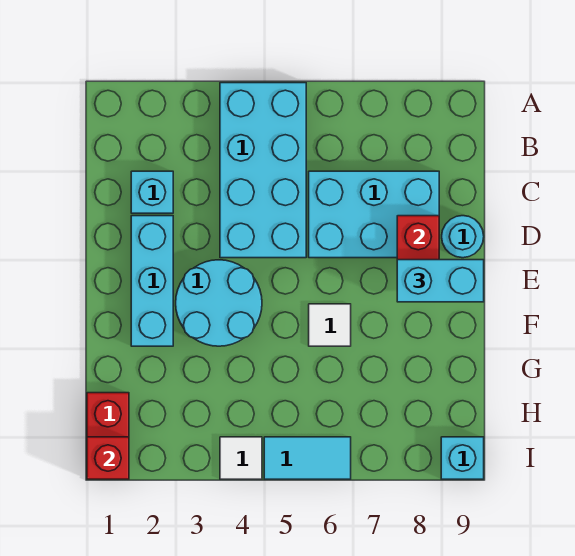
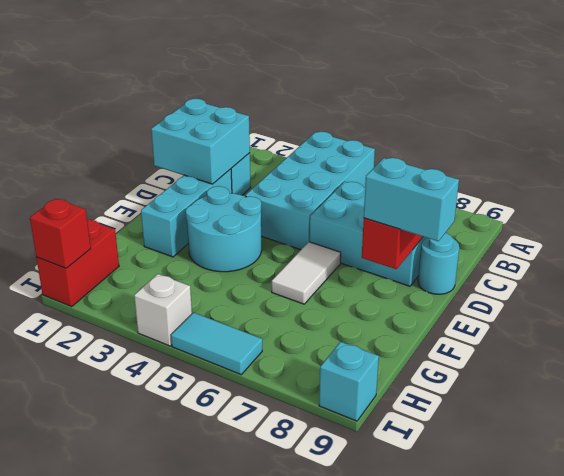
none -> cyan brick C1:D2 level 2
white tile F6 level 1 -> white tile E6:F6 level 1
white tile I4 level 1 -> white brick I4 level 1

